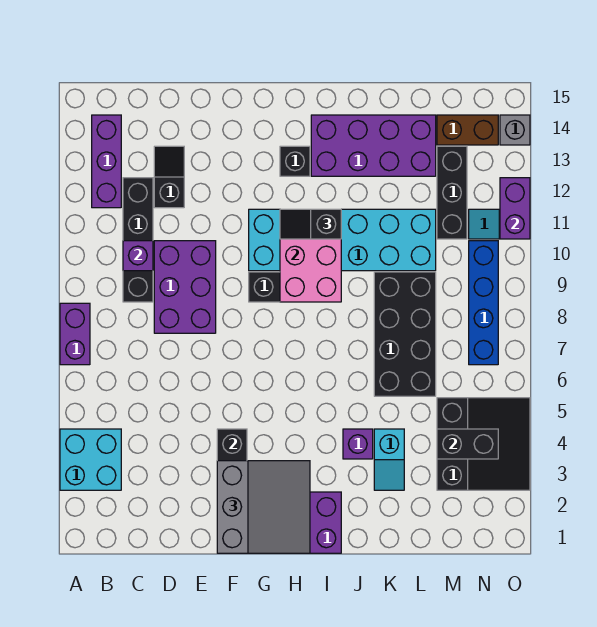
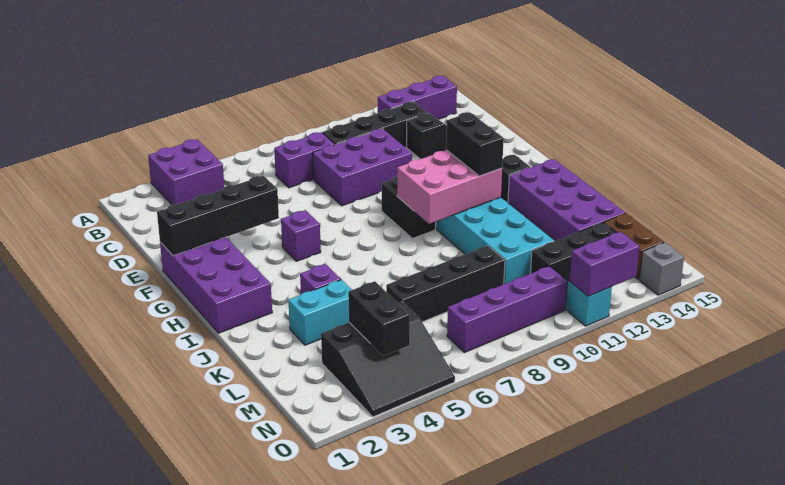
cyan brick A3:B4 level 1 -> purple brick A3:B4 level 1
purple brick A7:A8 level 1 -> purple brick C7:C8 level 1
purple brick C10 level 2 -> purple brick G5 level 1
grey slope F1:H3 level 3 top F -> none
black slope H11:I11 level 3 top I -> black brick H11:I11 level 3
cyan slope K3:K4 level 1 top 4 -> cyan brick K3:K4 level 1
black brick K6:L9 level 1 -> black brick L6:L9 level 1
blue brick N7:N10 level 1 -> purple brick N7:N10 level 1

